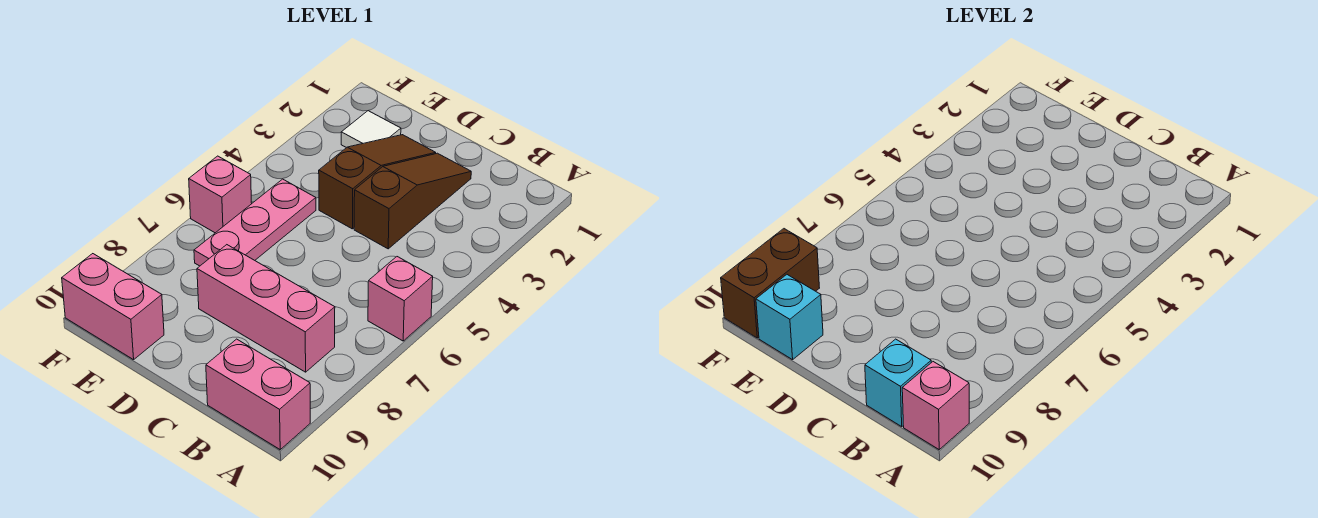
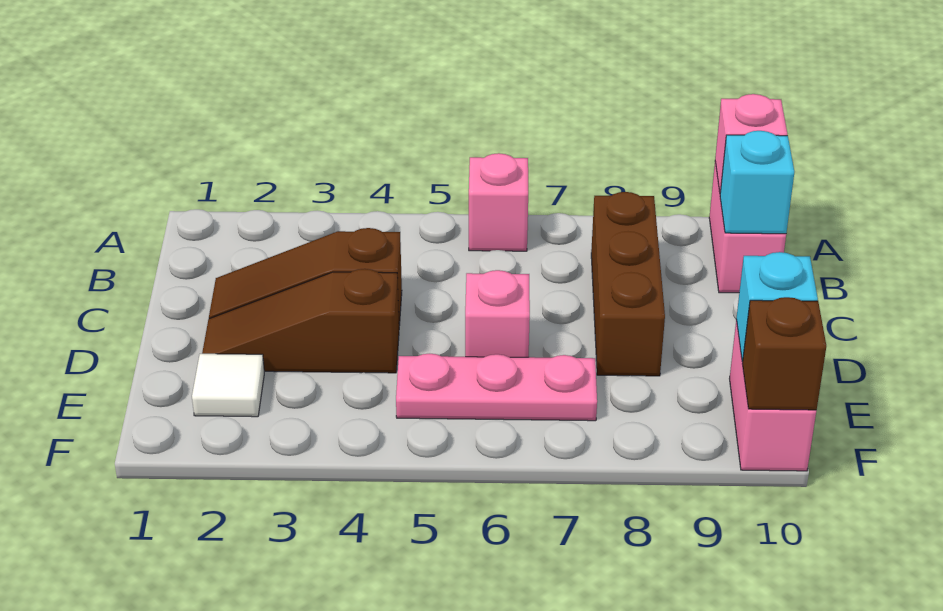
pink brick B8:D8 level 1 -> brown brick B8:D8 level 1
pink brick F6 level 1 -> pink brick D6 level 1
brown brick F9:F10 level 2 -> brown brick F10 level 2

